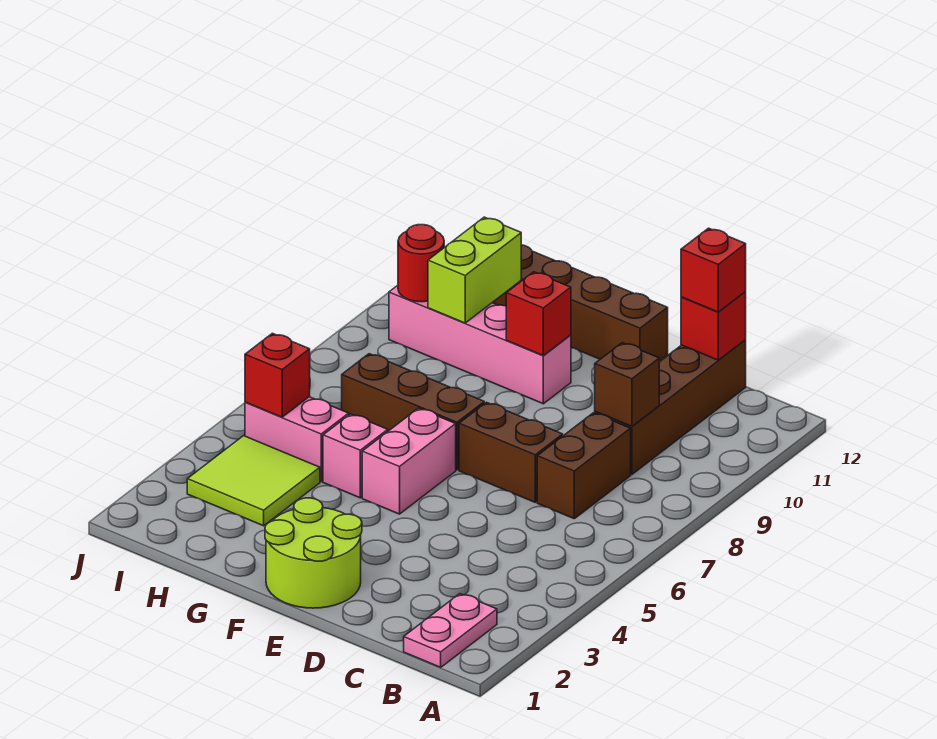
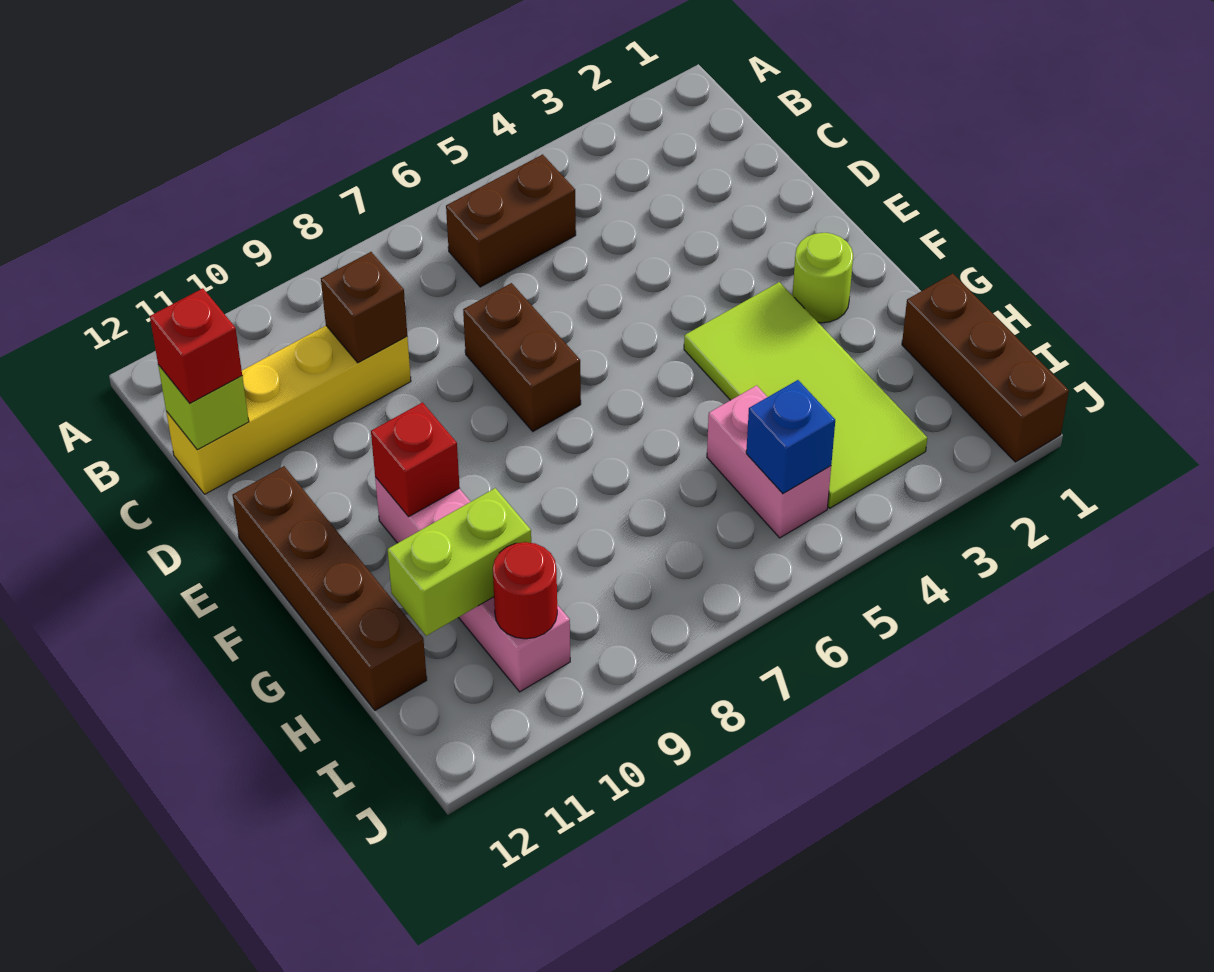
pink plate B1:B2 level 1 -> none
brown brick C7:C8 level 1 -> brown brick B5:B6 level 1
brown brick C9:C12 level 1 -> yellow brick C9:C12 level 1
red brick C12 level 2 -> lime brick C12 level 2
lime round brick E1:F2 level 1 -> lime round brick F2 level 1
pink brick F5:F6 level 1 -> none
brown brick F7:H7 level 1 -> brown brick H1:J1 level 1
pink brick G5 level 1 -> none
lime tile H3:I4 level 1 -> lime tile F3:I4 level 1
red brick I5 level 2 -> blue brick I5 level 2

